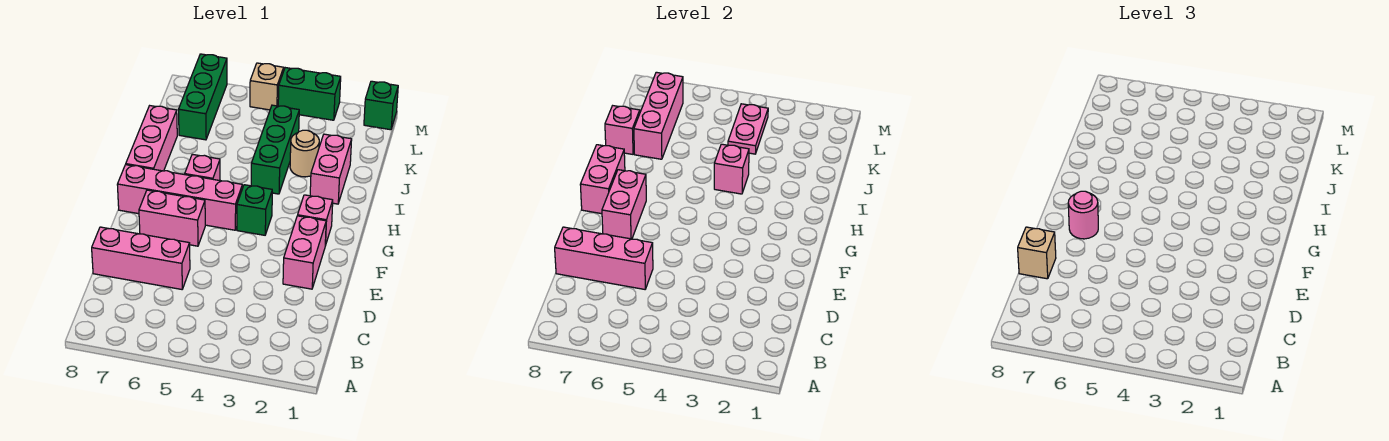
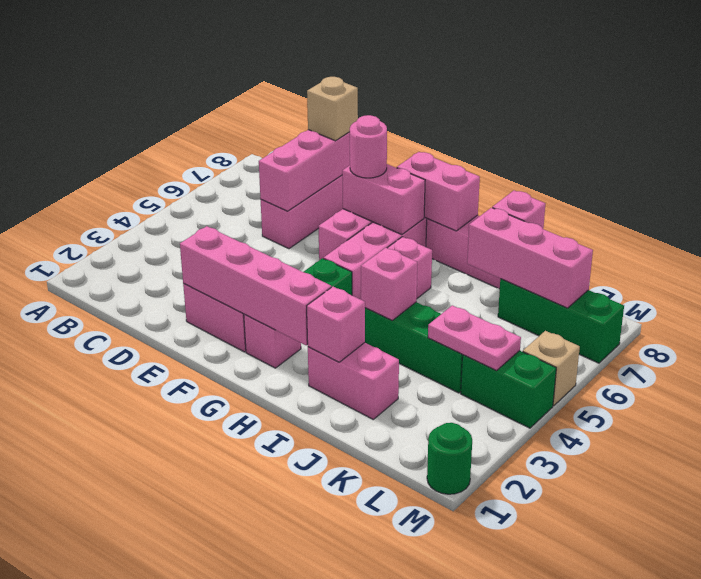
none -> pink brick E2:H2 level 2
none -> pink brick I2 level 2
tan round brick J3 level 1 -> none
green brick M1 level 1 -> green round brick M1 level 1
green brick M3:M4 level 1 -> green brick L4:M4 level 1

